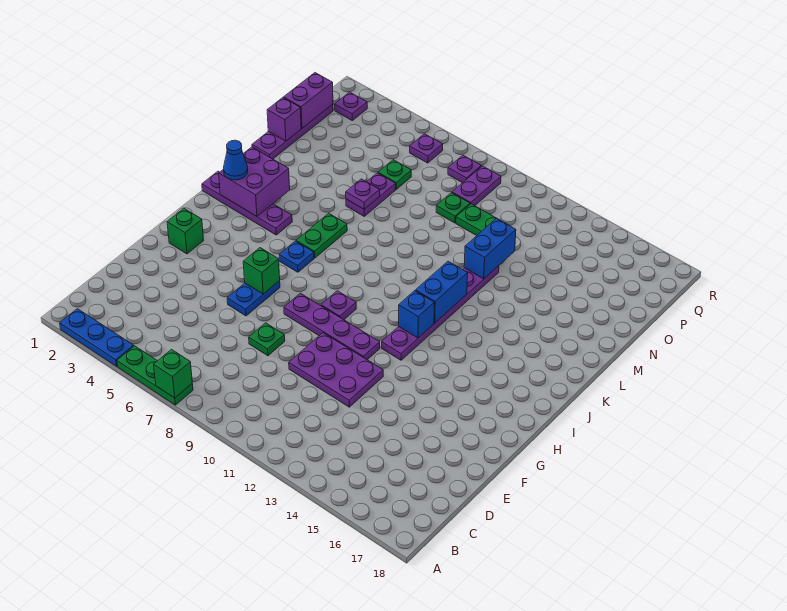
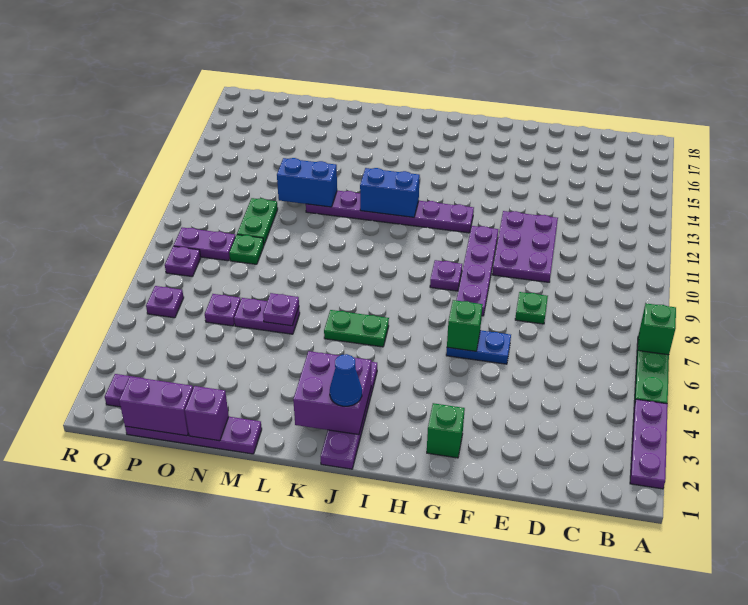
blue plate A2:A4 level 1 -> purple plate A2:A4 level 1
blue plate I6 level 1 -> none
blue brick I12 level 2 -> none
green plate O6 level 1 -> purple plate O6 level 1

